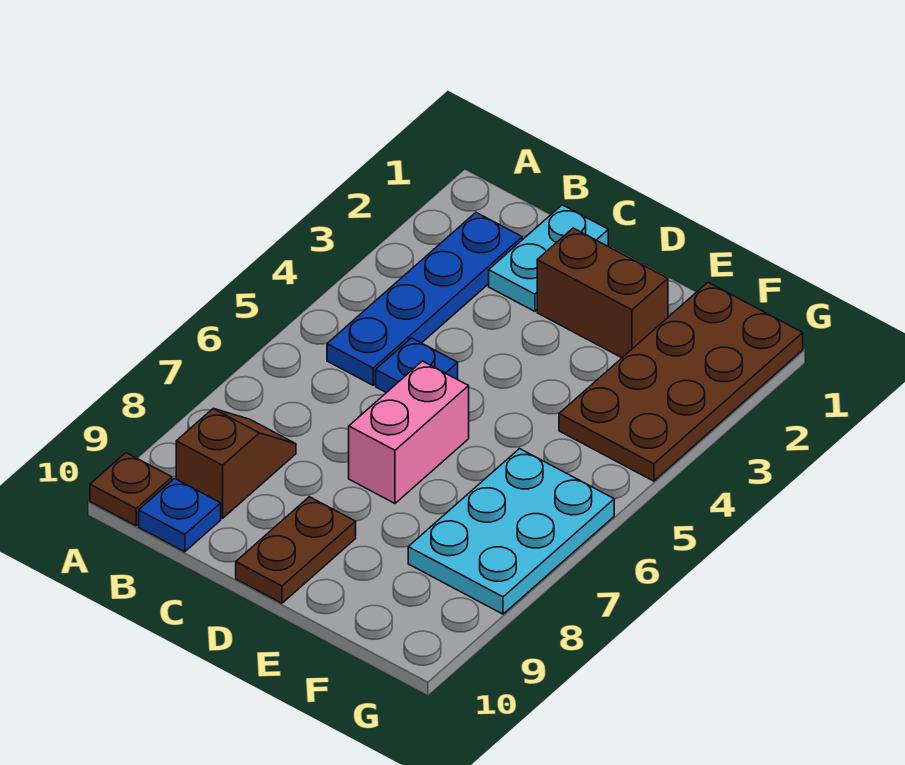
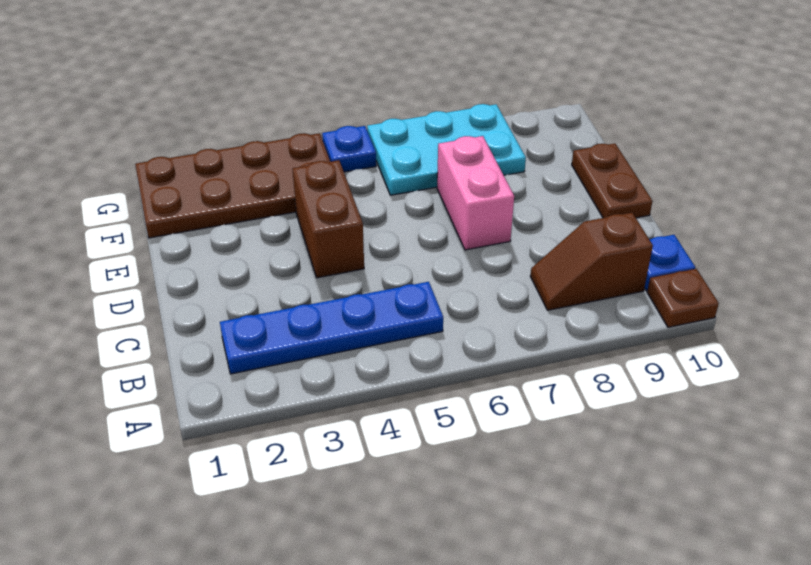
cyan plate C1:C2 level 1 -> none
blue plate C5 level 1 -> blue plate G5 level 1
brown brick D2:E2 level 1 -> brown brick D4:E4 level 1
pink brick D6:D7 level 1 -> pink brick D7:E7 level 1
brown plate D9:D10 level 1 -> brown plate D10:E10 level 1

